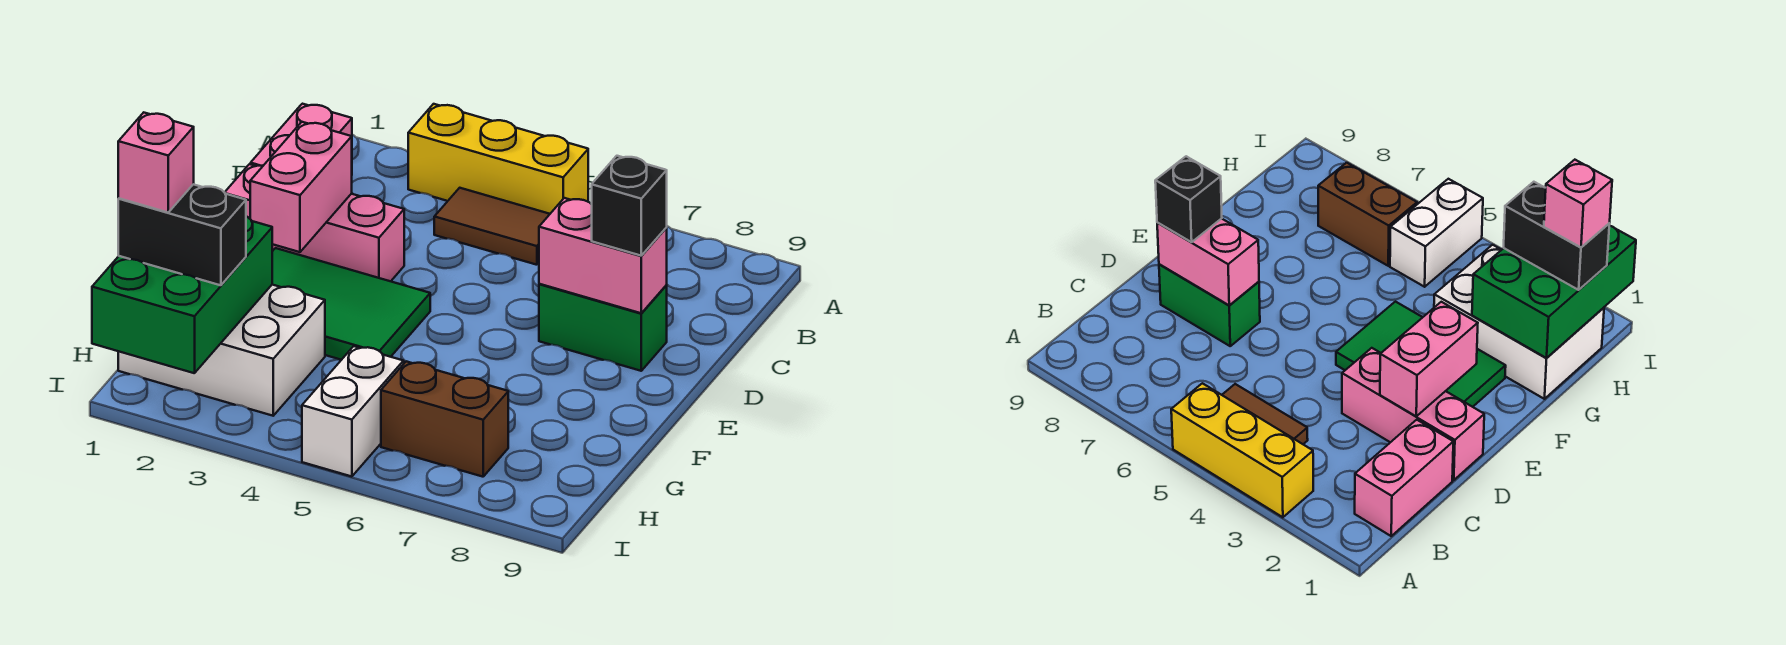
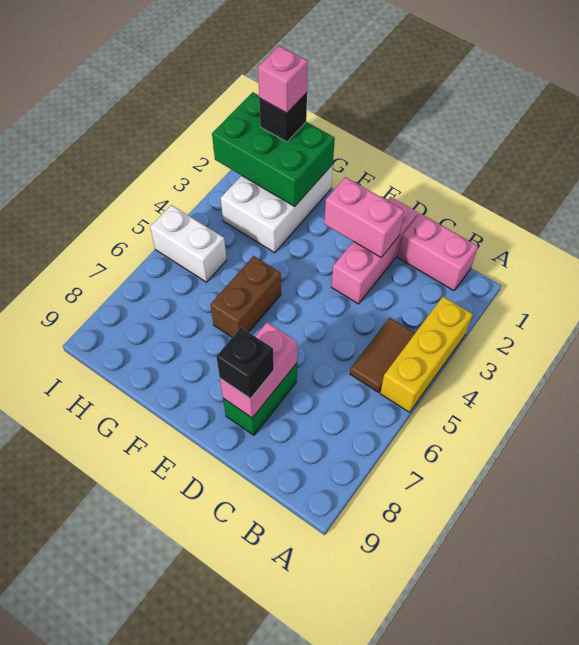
green tile E2:F4 level 1 -> none
black brick H1:H2 level 3 -> black brick H1 level 3
brown brick H6:H7 level 1 -> brown brick F5:F6 level 1

